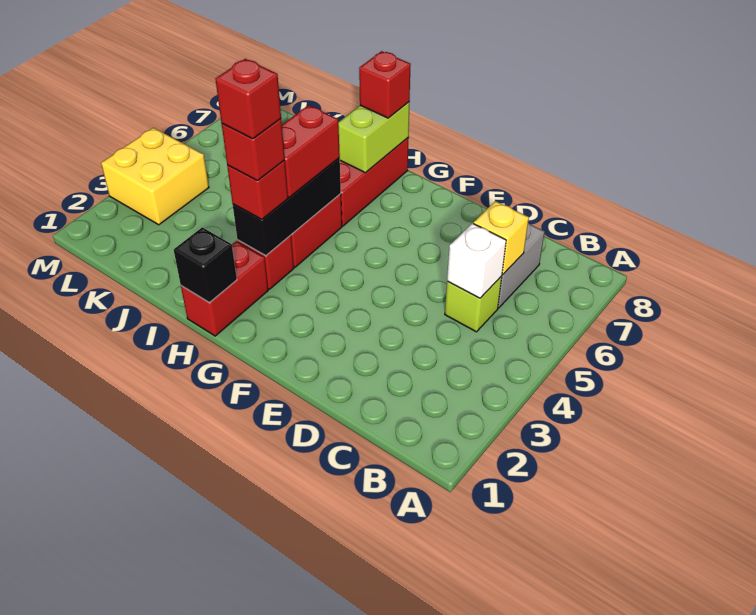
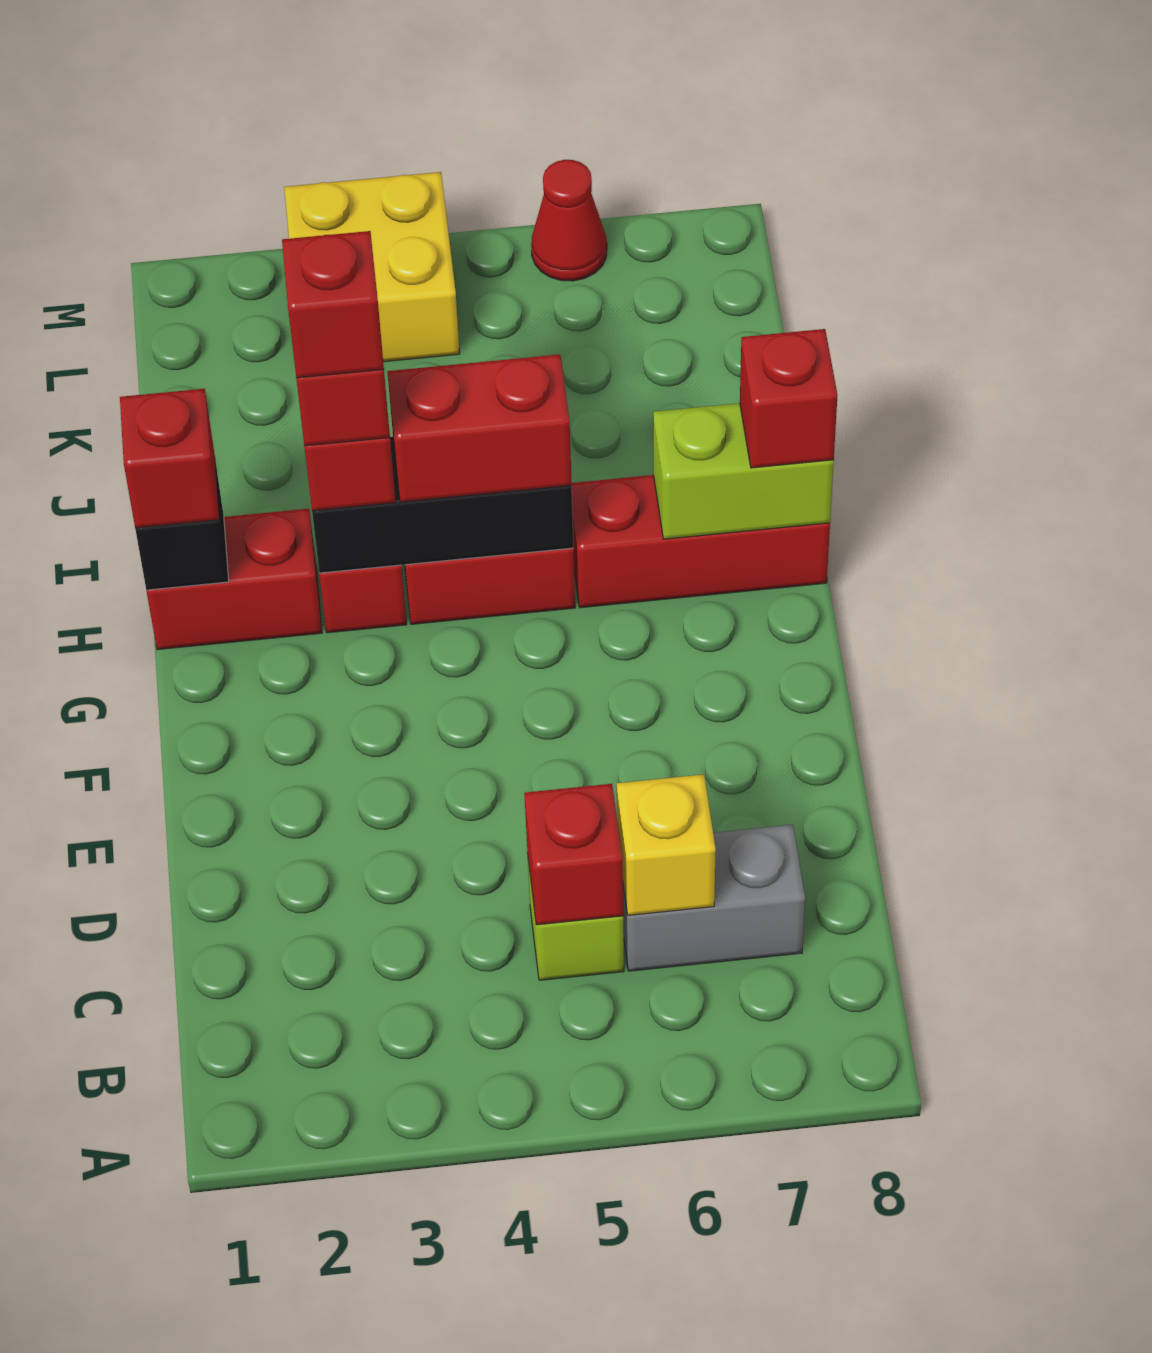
white brick C5 level 2 -> red brick C5 level 2
none -> red brick H1 level 3
none -> red cone M6 level 1

